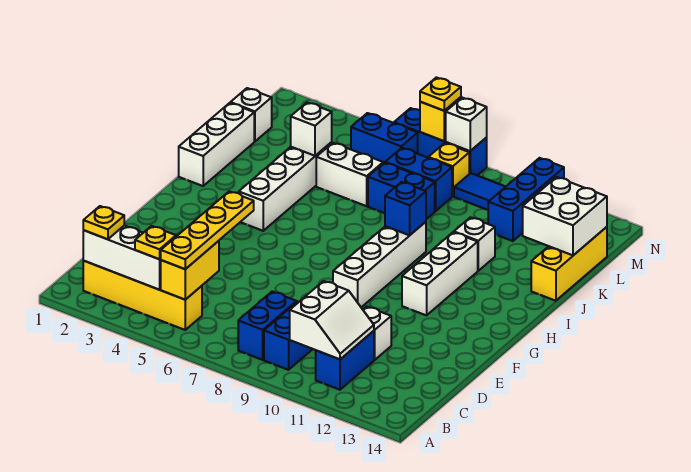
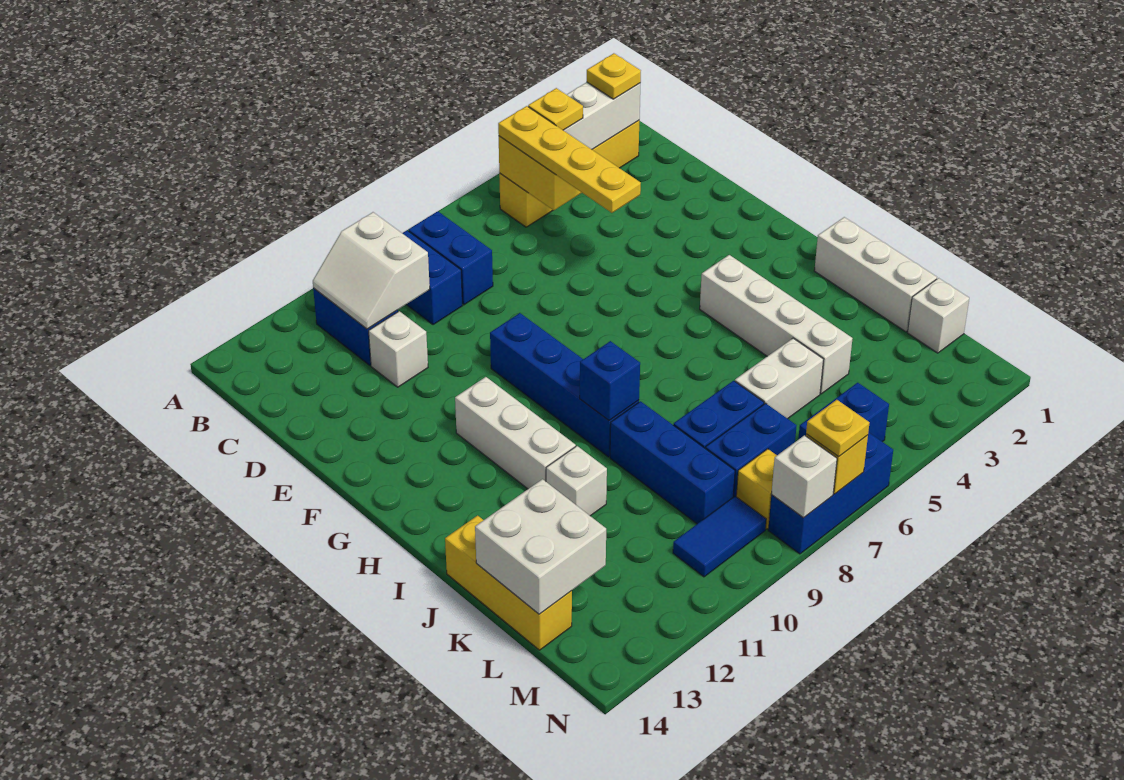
white brick F9:I9 level 1 -> blue brick F9:I9 level 1
white brick K4 level 2 -> none
blue brick L11:N11 level 1 -> blue brick J9:L9 level 1

